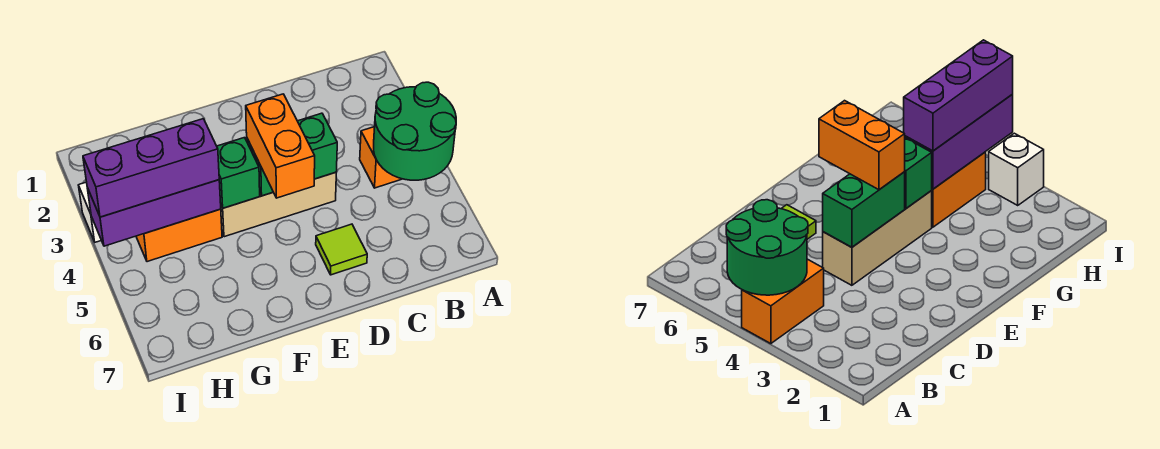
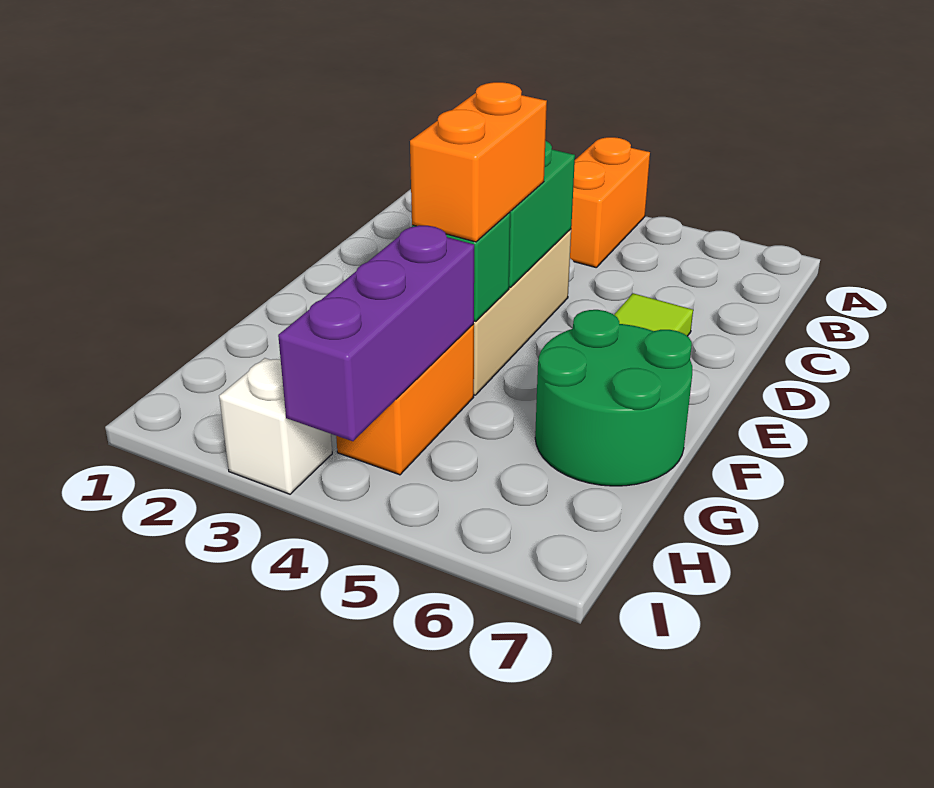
green round brick A4:B5 level 2 -> green round brick F6:G7 level 1
orange brick E4:E5 level 3 -> orange brick E4:F4 level 3
purple brick G4:I4 level 3 -> none

